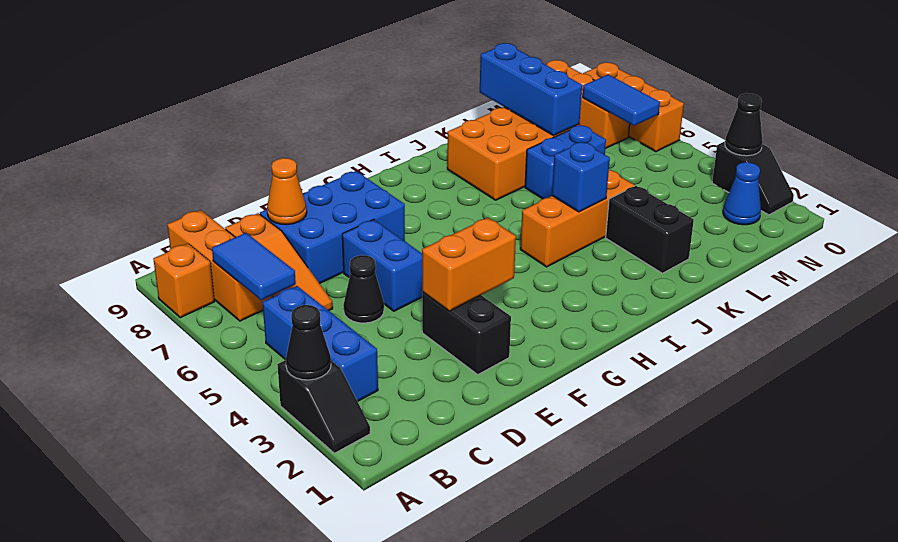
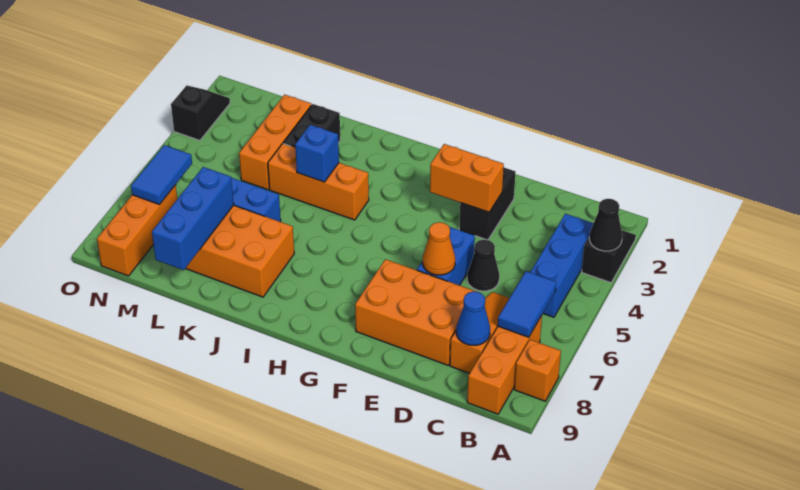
blue brick D7:F8 level 1 -> orange brick D7:F8 level 1
orange cone D8 level 2 -> orange cone E6 level 2
blue cone N2 level 1 -> blue cone C8 level 2
black cone O3 level 2 -> none
orange brick O6:O8 level 1 -> orange brick L2:L4 level 1

